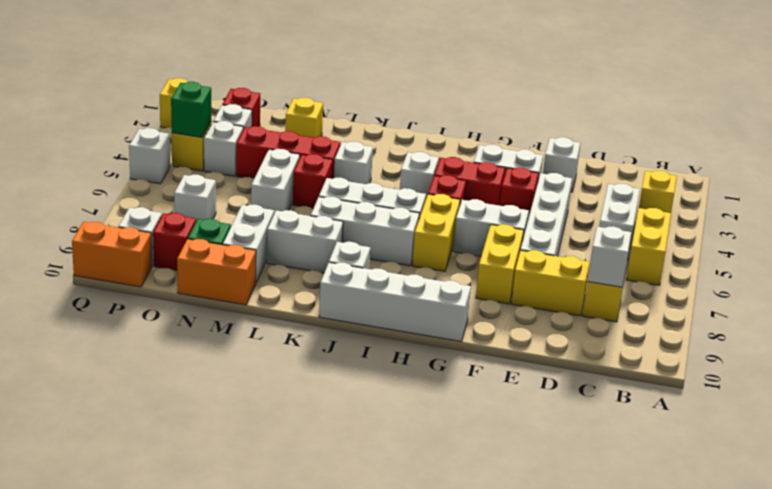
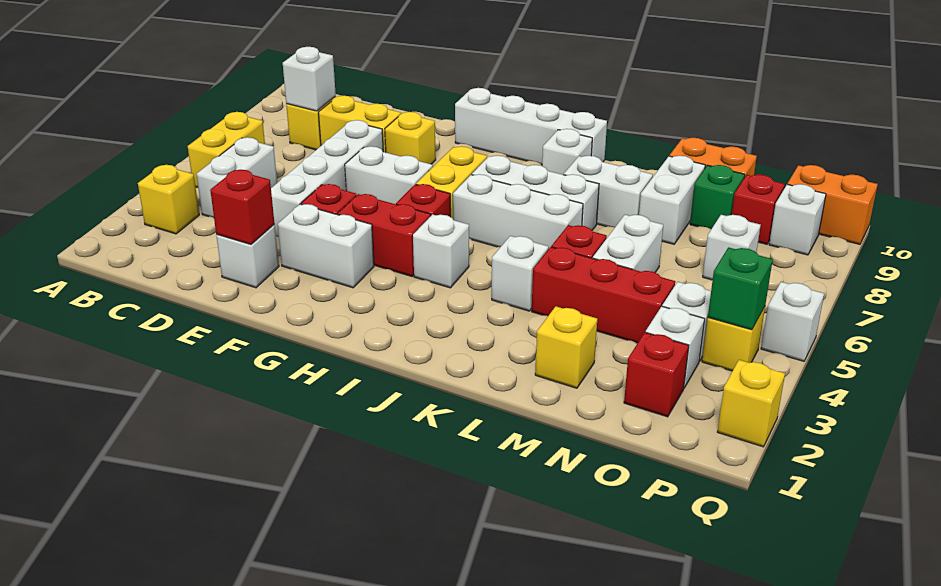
none -> red brick E2 level 2
yellow brick F7:F8 level 1 -> yellow brick F8 level 1

